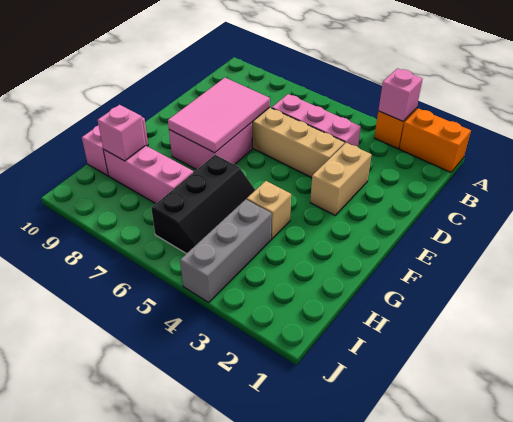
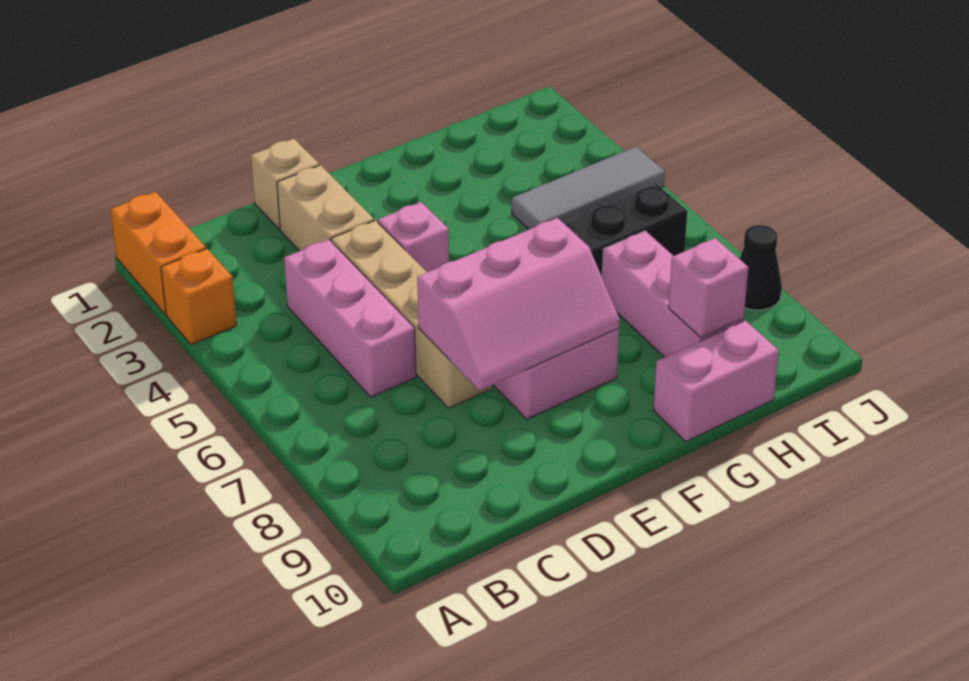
pink brick A3 level 2 -> pink brick E4 level 1
tan brick D3:E3 level 1 -> tan brick D2:D3 level 1
pink tile D7:F8 level 2 -> pink slope D7:F8 level 2 top 7
tan brick G4 level 1 -> tan brick D1 level 1
grey brick H4:J4 level 1 -> grey tile H4:J4 level 1
none -> black cone J8 level 1

